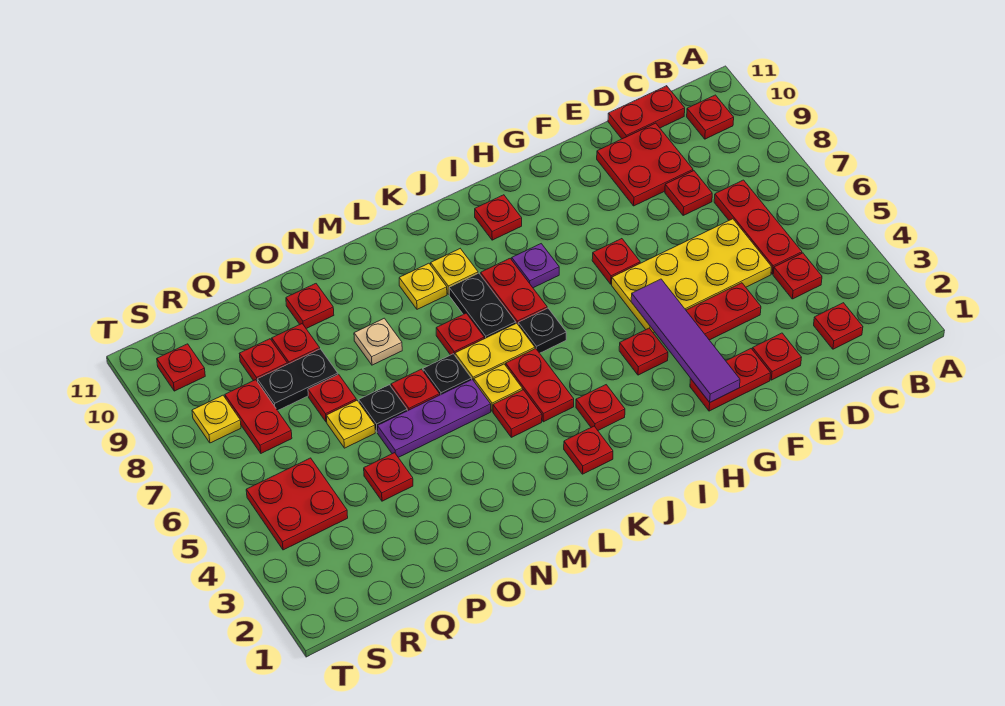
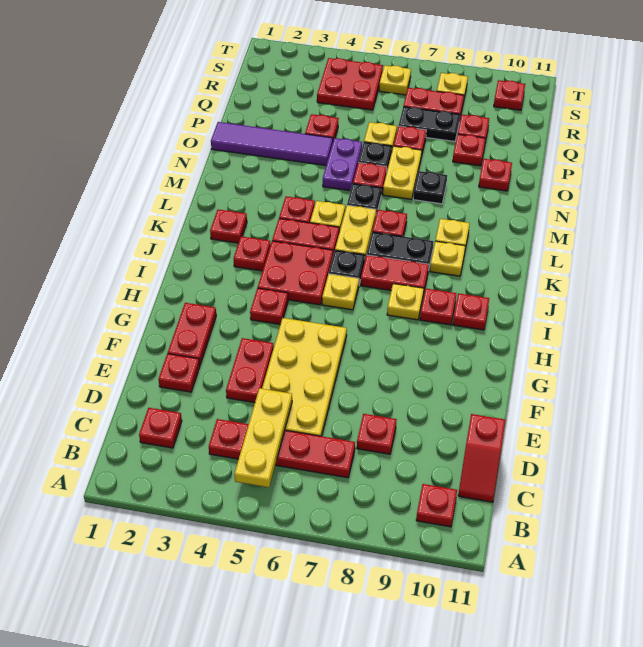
none -> yellow plate B5:D5 level 2
red plate C11:D11 level 1 -> red slope C11:D11 level 1 top D
red plate D9:E10 level 1 -> red plate I4:J5 level 1
purple tile G2:G5 level 2 -> purple tile O1:O4 level 1
red plate G7 level 1 -> red plate I9 level 1
none -> yellow plate I6 level 1
purple plate I8 level 1 -> yellow plate I8 level 1
purple plate M5:O5 level 1 -> purple plate N5:O5 level 1
none -> yellow plate N7:O7 level 1
tan plate N8 level 1 -> black plate N8 level 1
black plate P8:Q8 level 1 -> black plate Q7:Q8 level 1
none -> yellow plate S6 level 1

